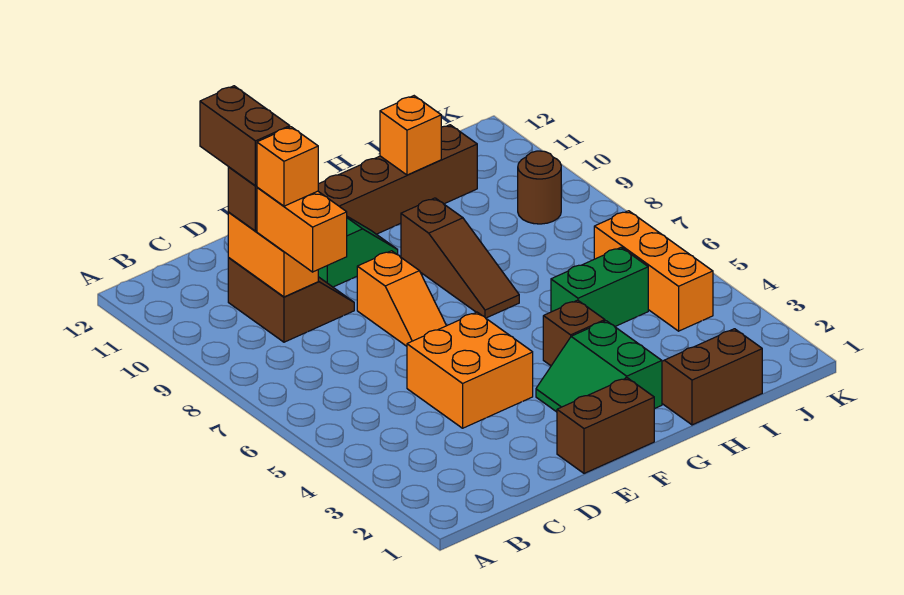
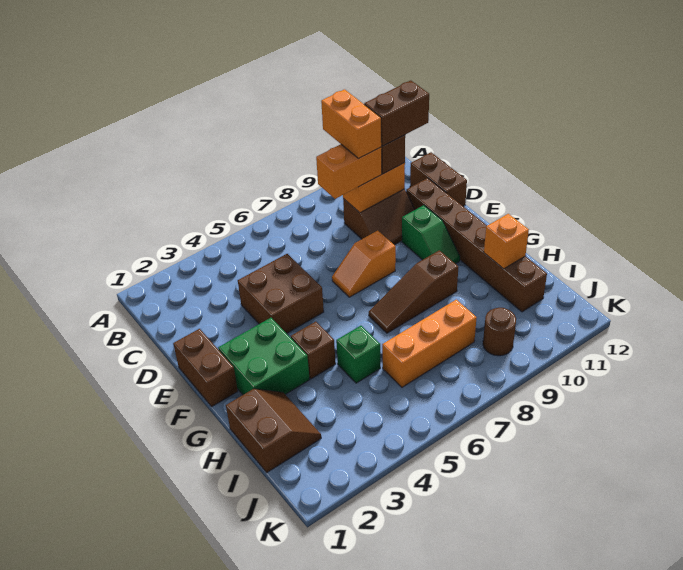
orange brick C9 level 4 -> orange brick B9:C9 level 4
none -> brown brick C12:D12 level 1
orange brick D4:E5 level 1 -> brown brick D4:E5 level 1
green slope F2:G3 level 1 top G -> green brick F2:G3 level 1
green brick H5:I5 level 1 -> green brick H5 level 1
orange brick J4:J6 level 1 -> orange brick I6:I8 level 1

